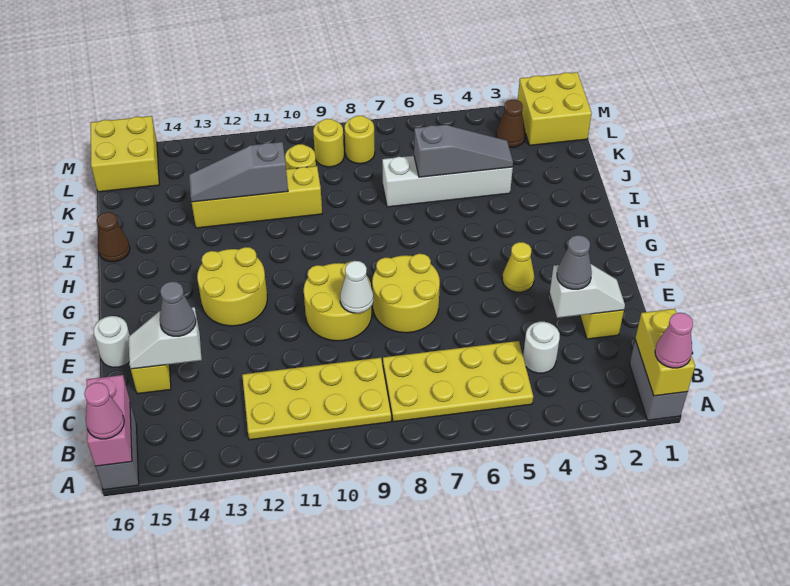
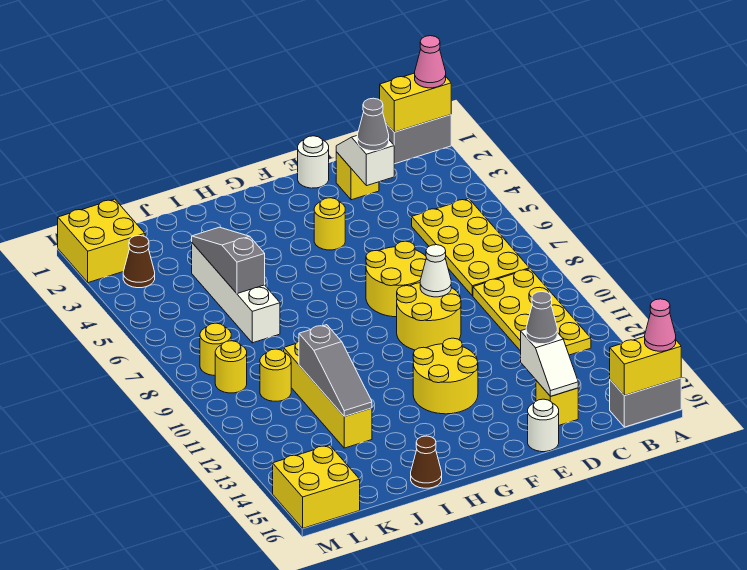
pink brick A16:B16 level 2 -> yellow brick A16:B16 level 2
white round brick C4 level 1 -> white round brick E1 level 1
yellow cone F4 level 1 -> yellow round brick F4 level 1

